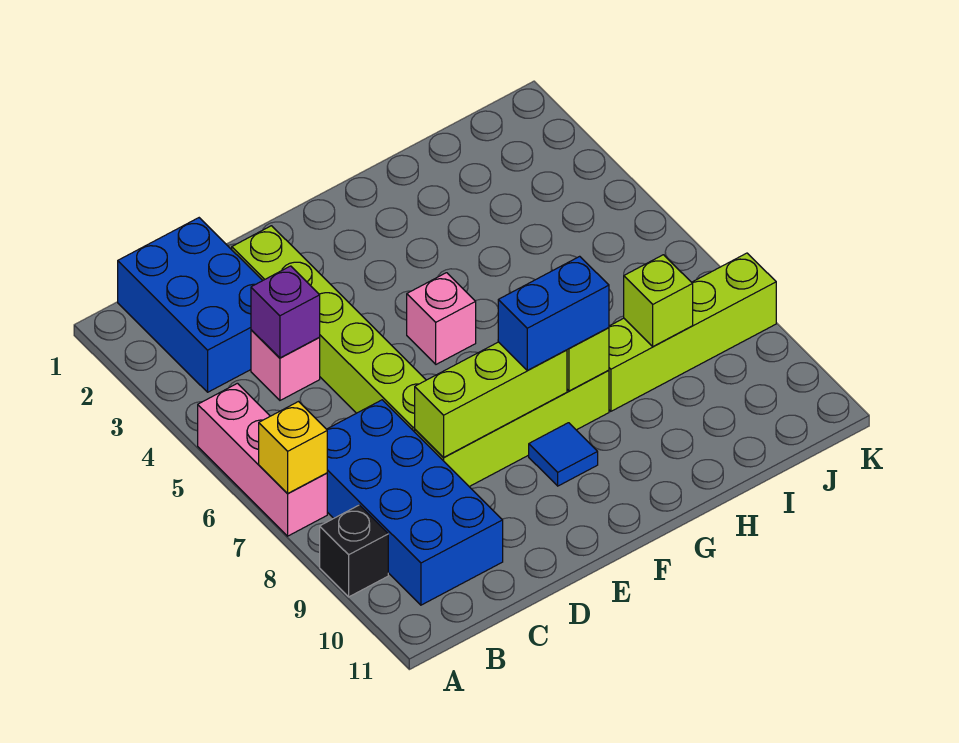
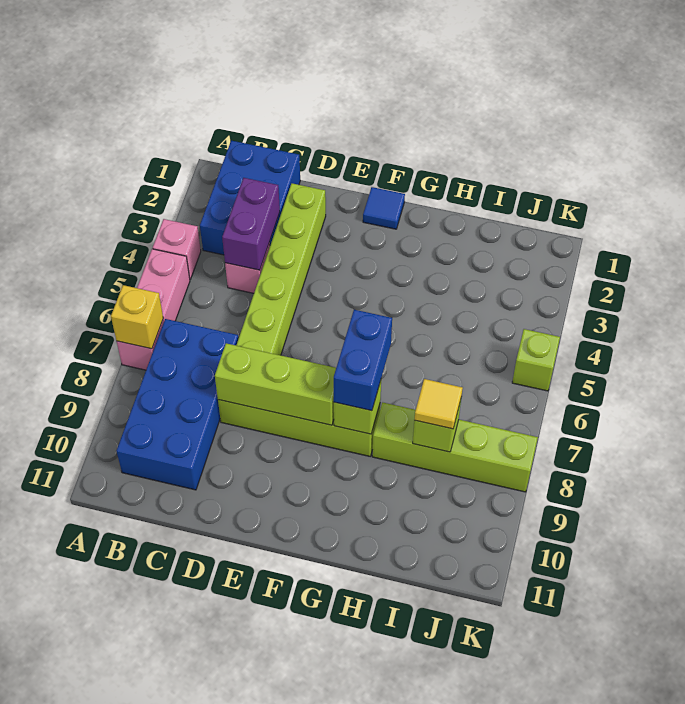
black brick A9 level 1 -> none
purple brick C4 level 2 -> purple brick C3:C4 level 2
pink brick F5 level 1 -> pink brick A4 level 1
blue brick F8:G8 level 3 -> blue brick G7:G8 level 3
blue tile F9 level 1 -> blue tile F1 level 1
none -> yellow tile I8 level 3
none -> lime brick K5 level 1

